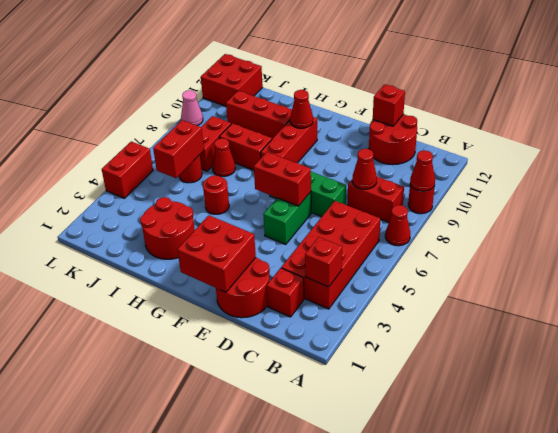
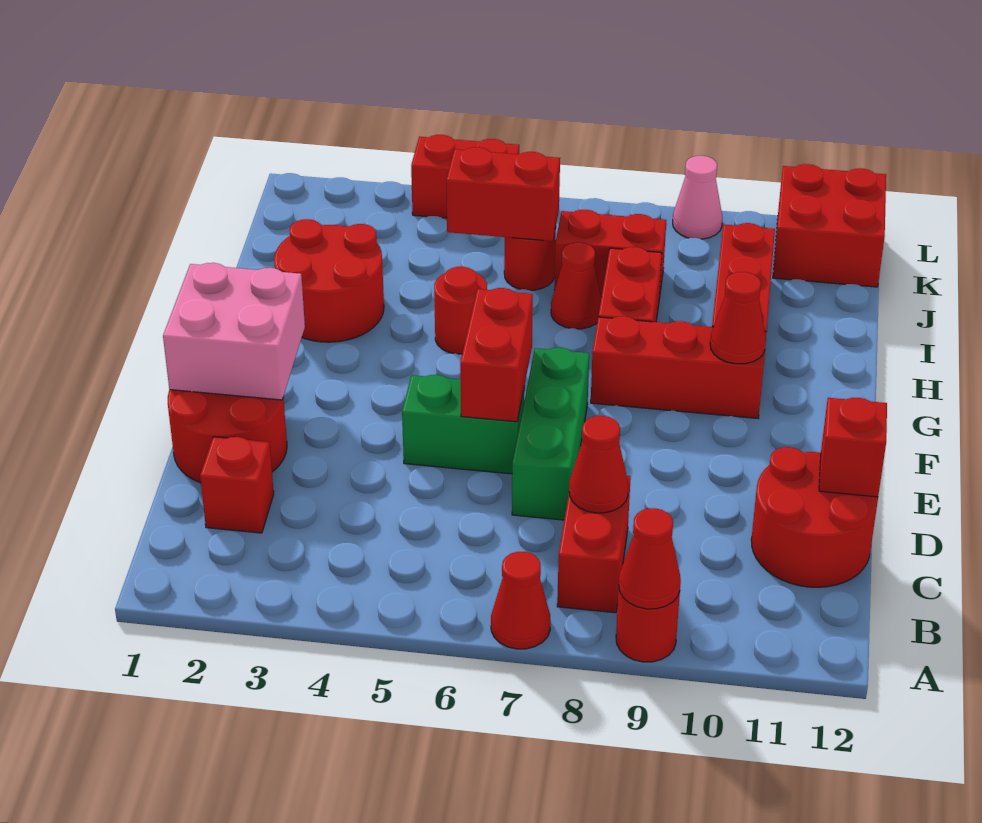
red brick B3:C6 level 1 -> none
red brick B3 level 2 -> none
red brick E1:F2 level 2 -> pink brick E1:F2 level 2

